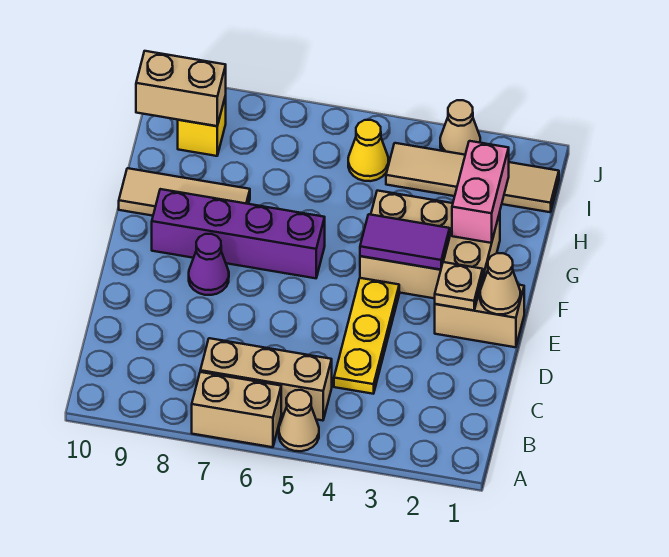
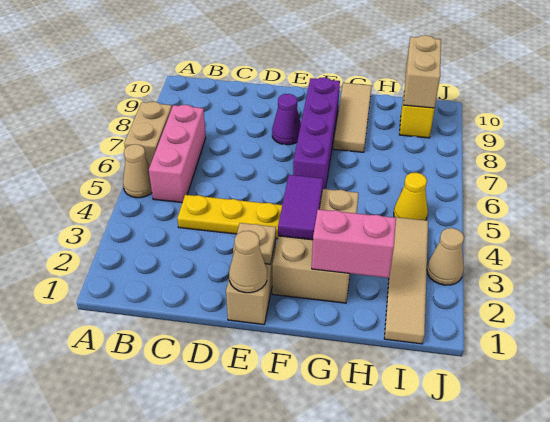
tan brick B5:B7 level 1 -> pink brick B5:B7 level 1

